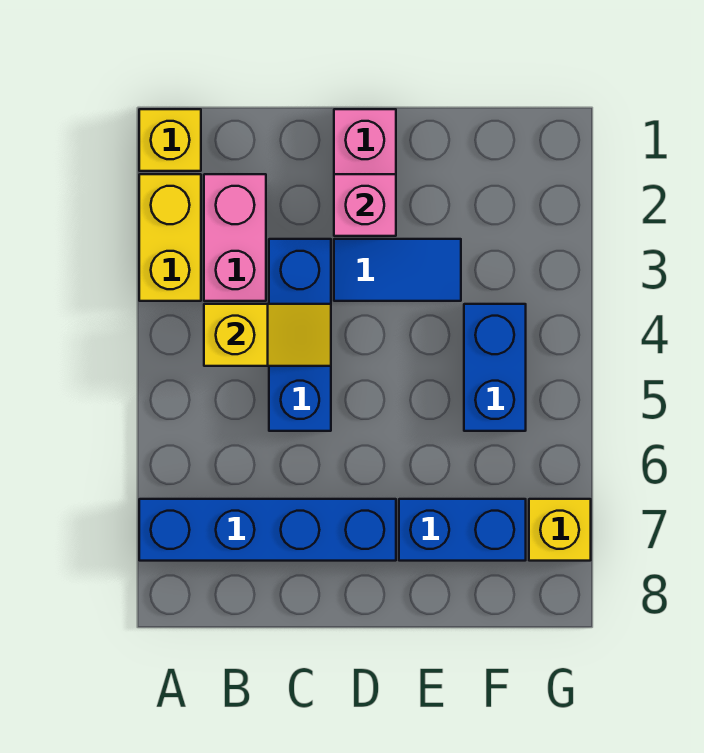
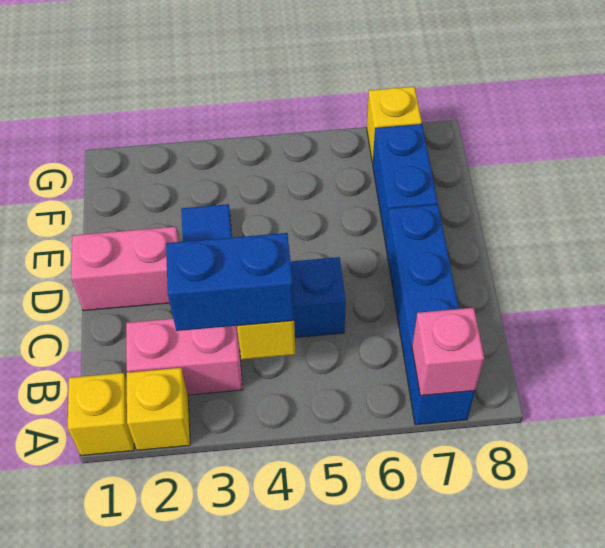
yellow brick A2:A3 level 1 -> yellow brick A2 level 1
pink brick D2 level 2 -> pink brick A7 level 2
blue brick F4:F5 level 1 -> blue brick B3:B4 level 3

